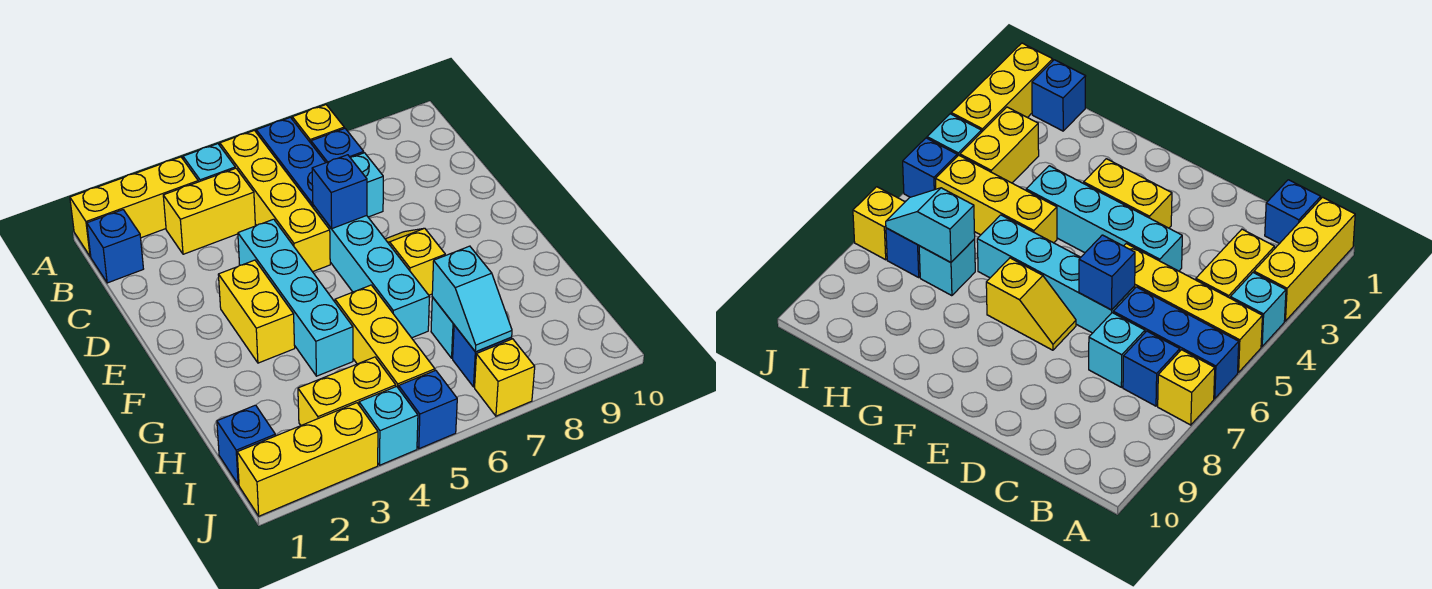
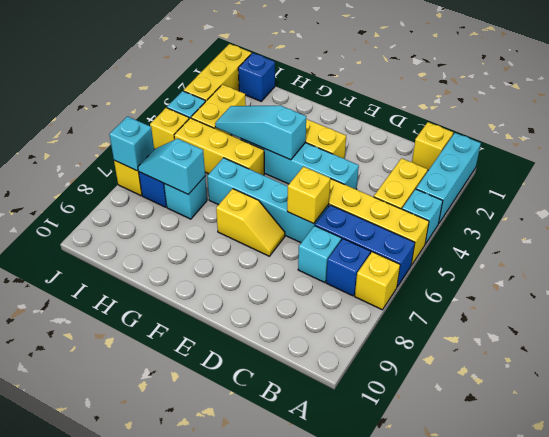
yellow brick A1:A3 level 1 -> cyan brick A1:A3 level 1
blue brick B1 level 1 -> yellow brick B1 level 1
blue brick D6 level 2 -> yellow brick D6 level 2
none -> cyan slope F4:H4 level 2 top F
blue brick J5 level 1 -> yellow brick J5 level 1
none -> cyan brick J7 level 2

